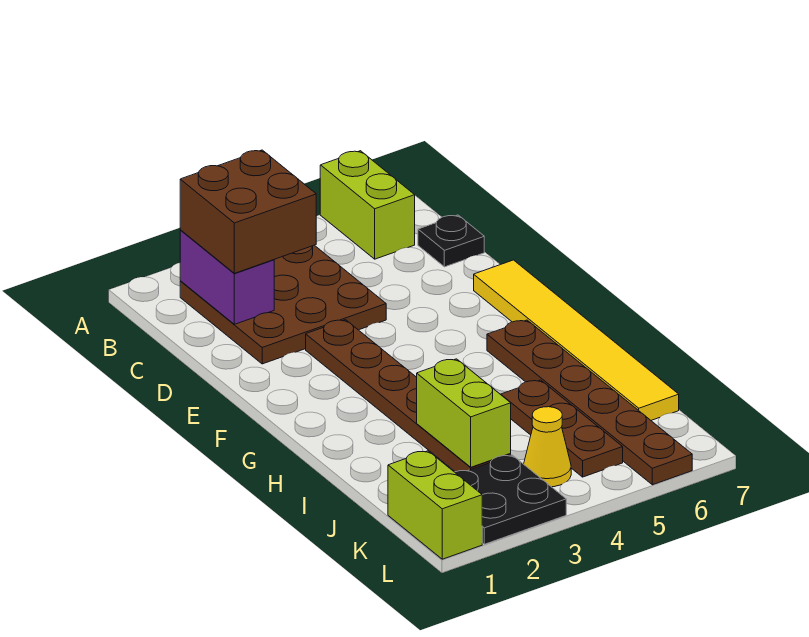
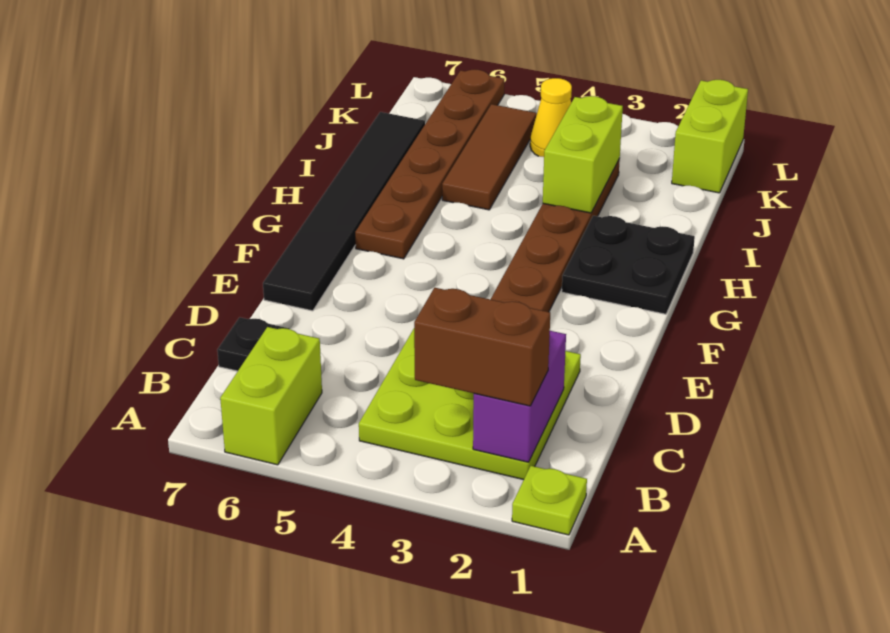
none -> lime plate A1 level 1
brown plate B2:D4 level 1 -> lime plate B2:D4 level 1
brown brick B2:C3 level 3 -> brown brick B2:B3 level 3
yellow tile E7:J7 level 1 -> black tile E7:J7 level 1
brown plate I5:K5 level 1 -> brown tile I5:K5 level 1
black plate K2:L3 level 1 -> black plate G1:H2 level 1

